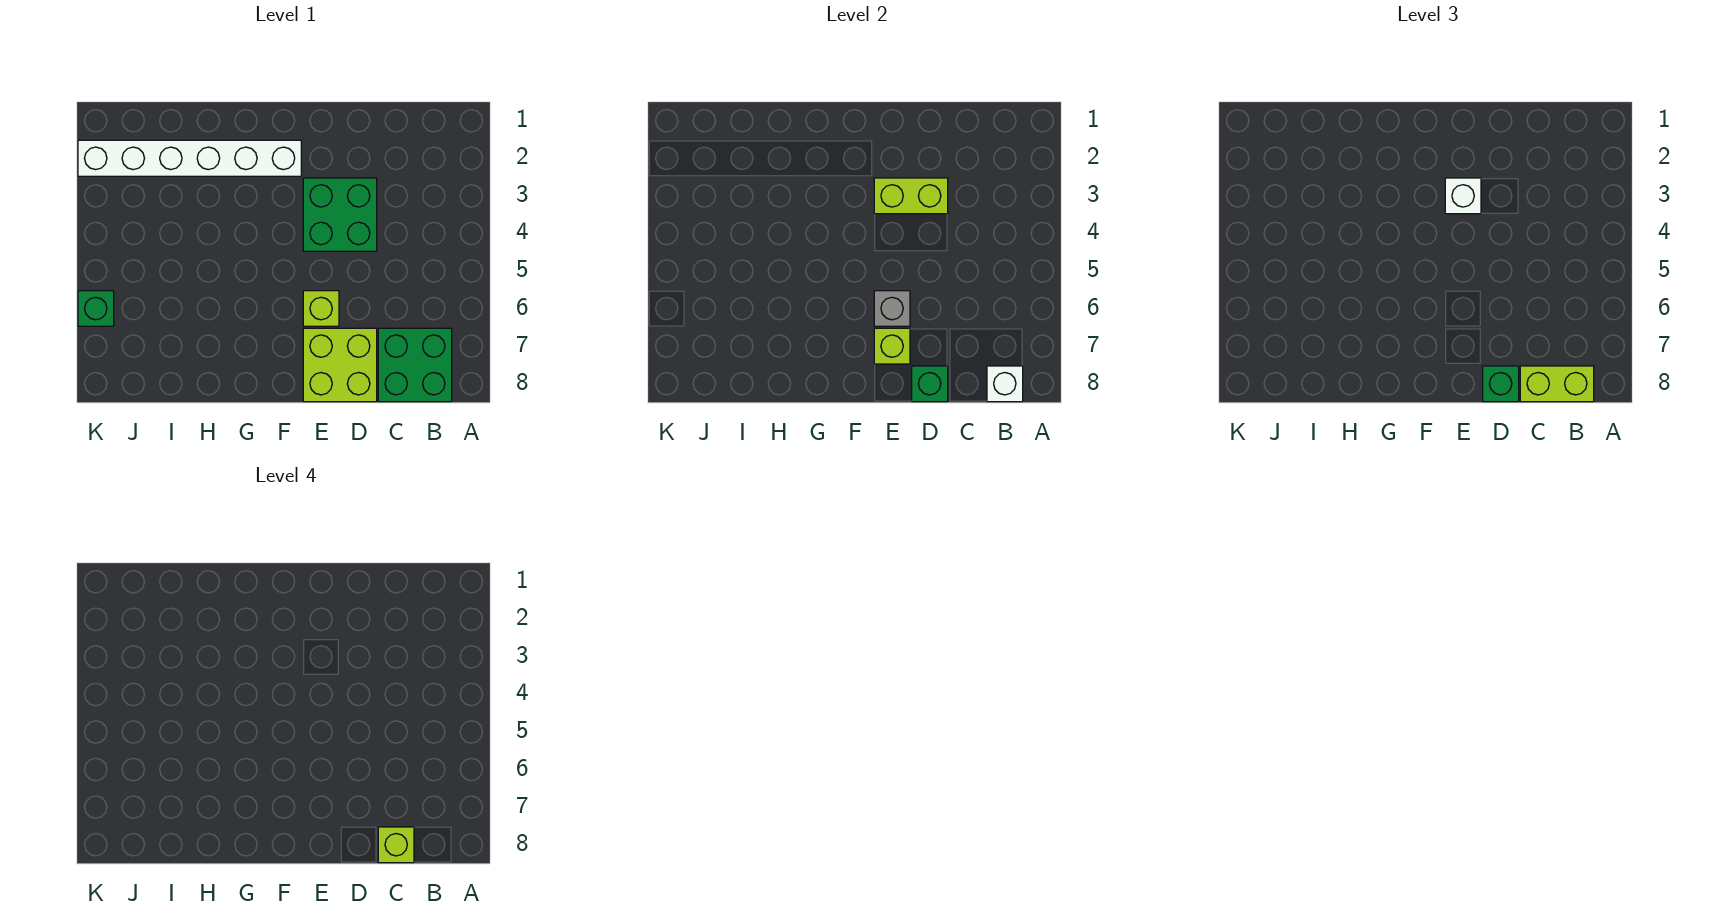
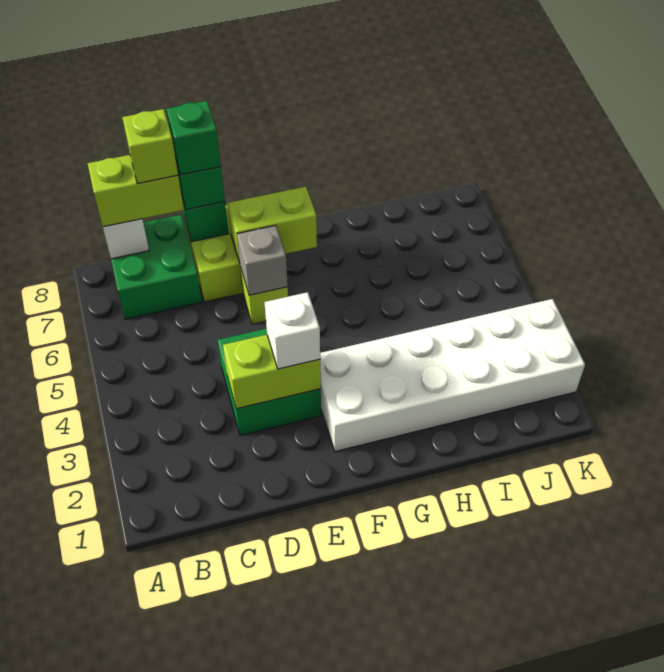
lime brick E7 level 2 -> lime brick E7:F7 level 2
white brick F2:K2 level 1 -> white brick F2:K3 level 1
green brick K6 level 1 -> green brick D8 level 4

